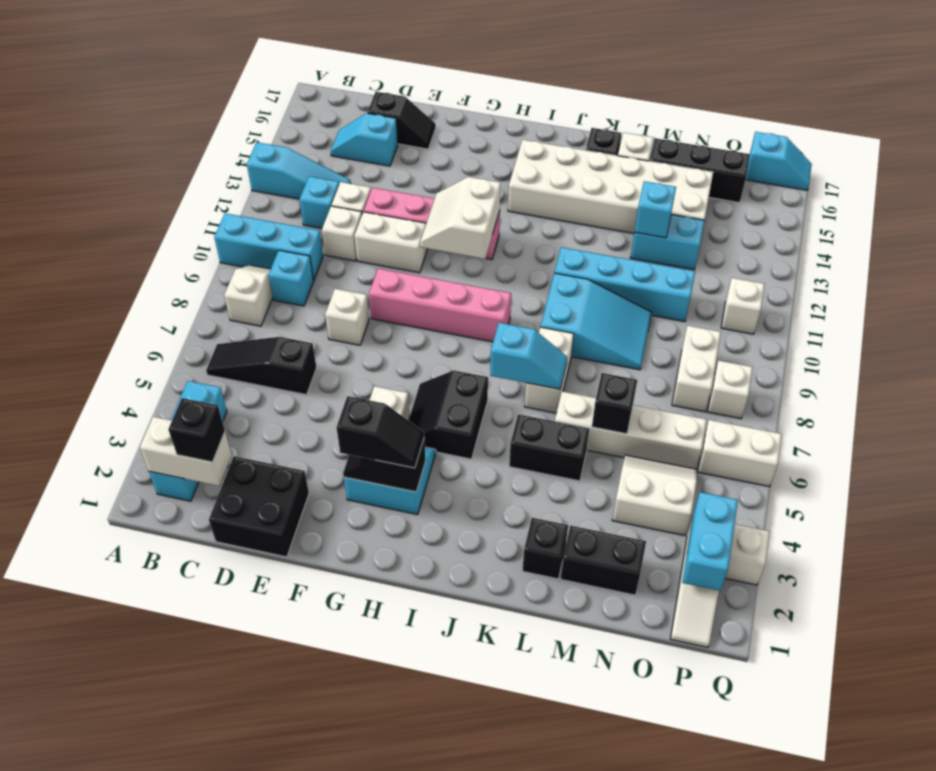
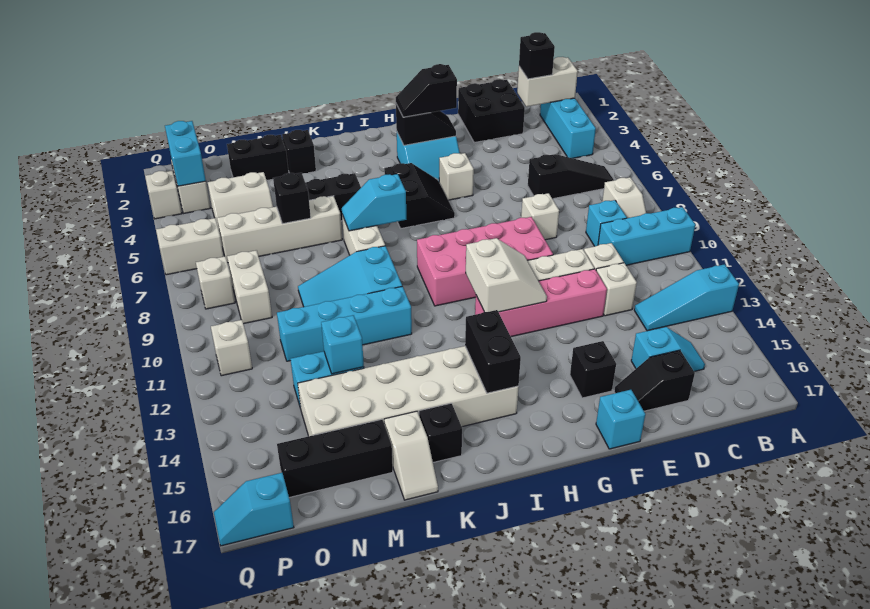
cyan brick C12 level 1 -> cyan brick F17 level 1
pink brick F9:I9 level 1 -> pink brick F9:I10 level 1
none -> black brick F15 level 1
none -> black brick I14:I15 level 2

